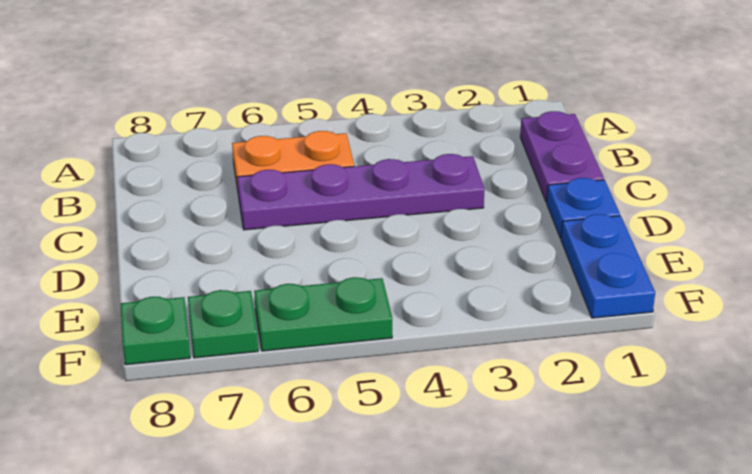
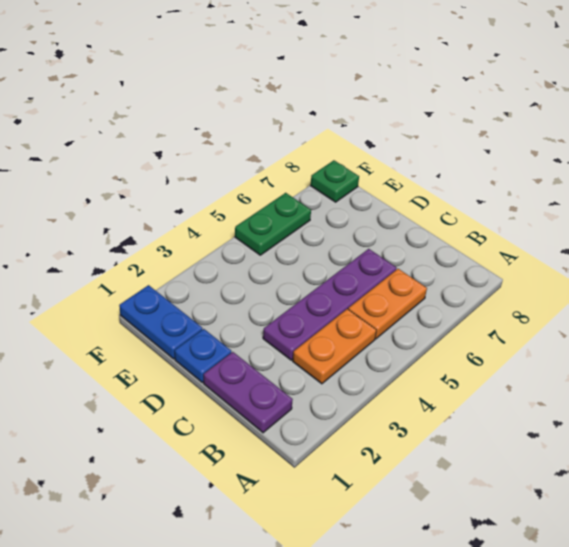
none -> orange plate B3:B4 level 1
green plate F7 level 1 -> none

